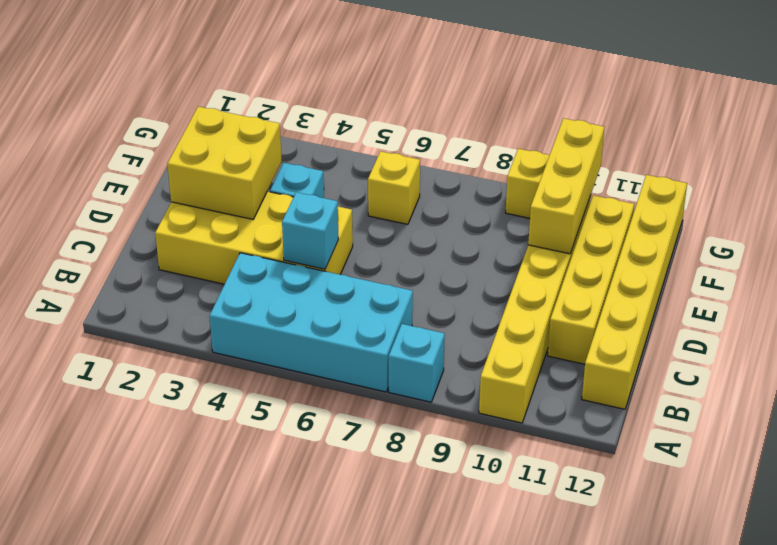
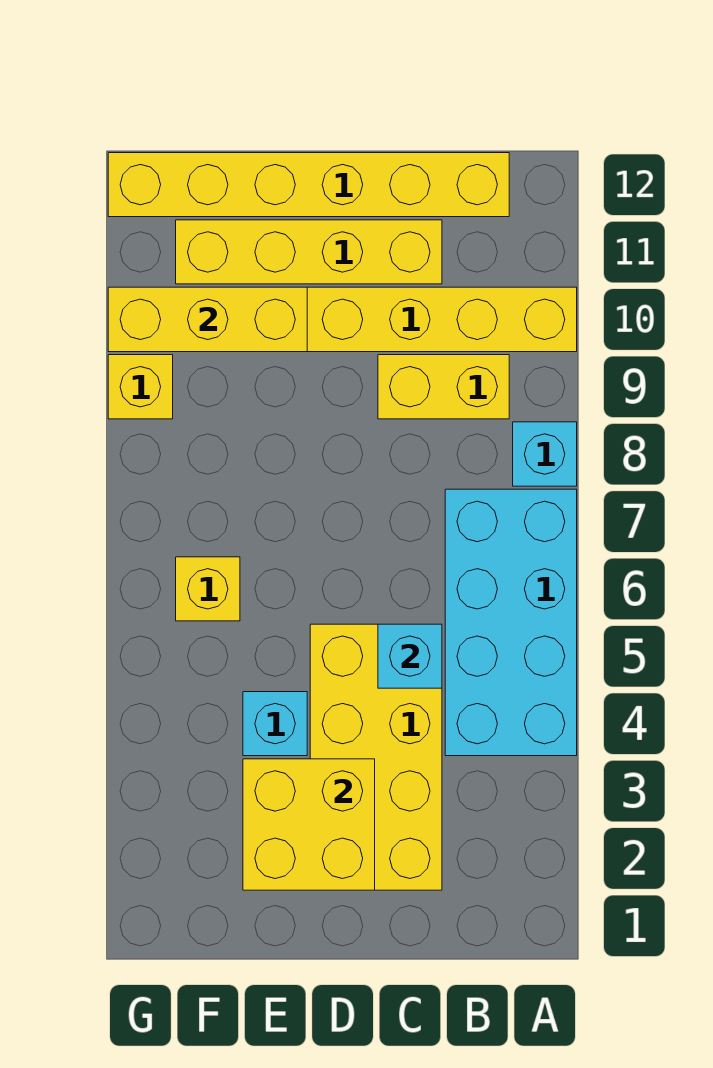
none -> yellow brick B9:C9 level 1

